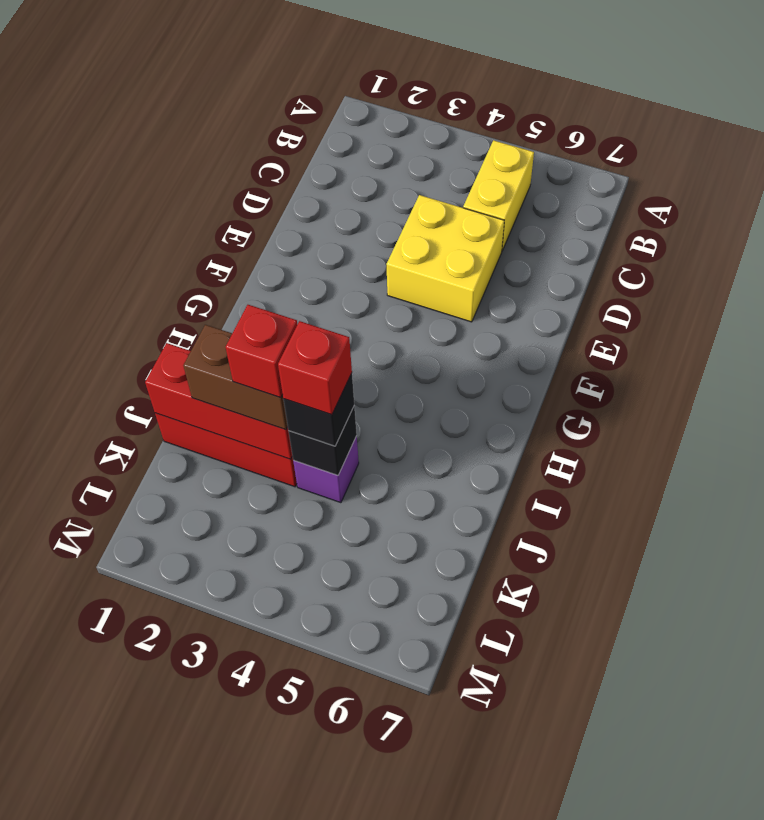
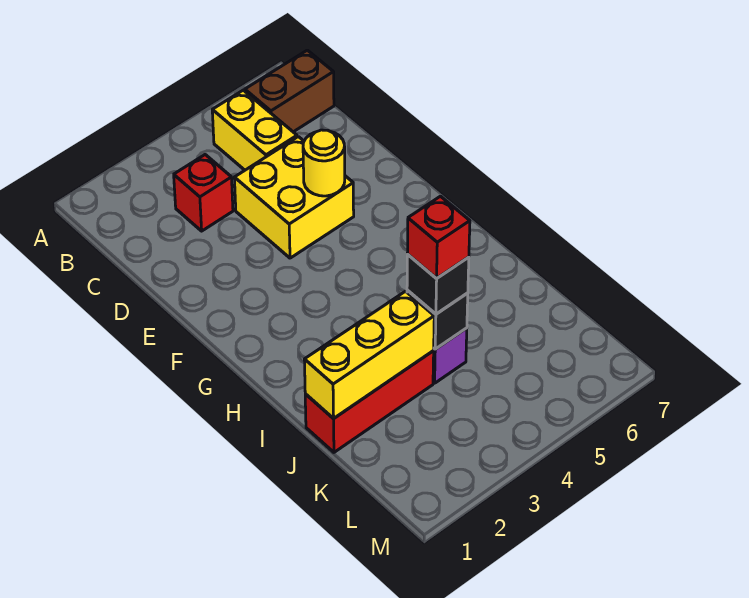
none -> yellow round brick E5 level 2
red brick J1:J3 level 2 -> yellow brick J1:J3 level 2
brown brick J2:J3 level 3 -> brown brick B6:B7 level 1
red brick J3 level 4 -> red brick C3 level 1

